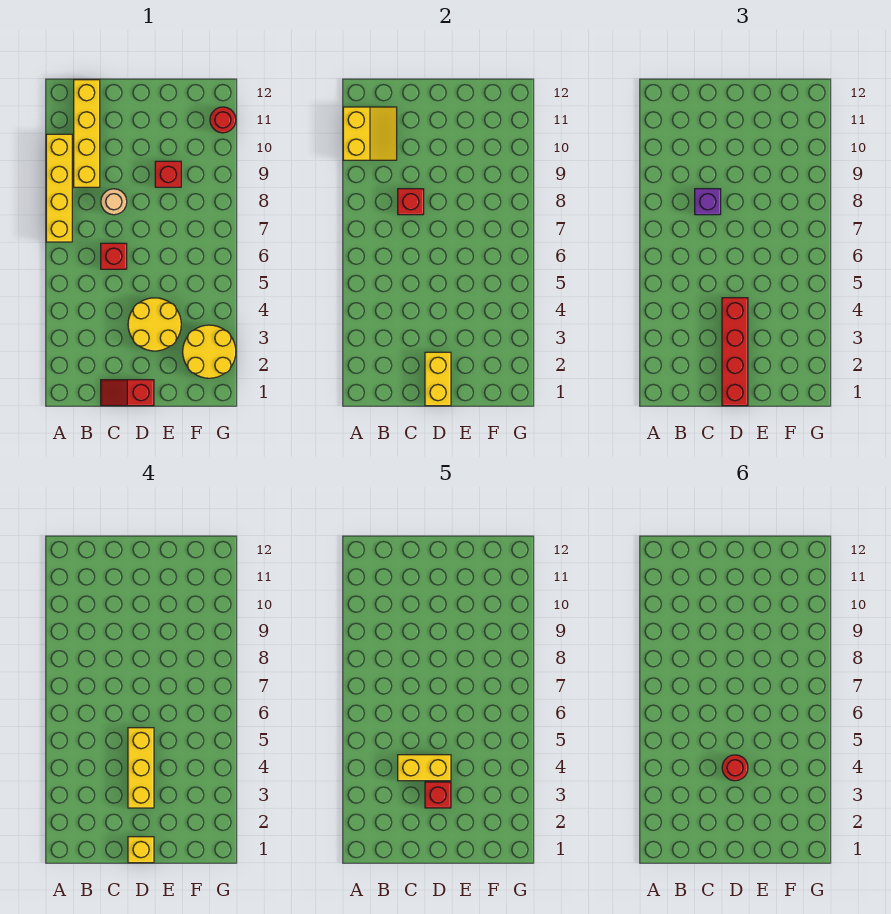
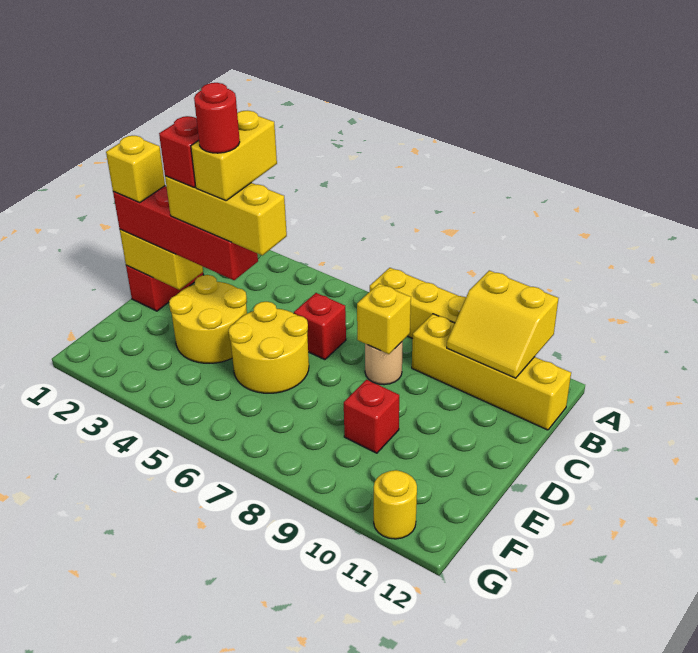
red brick C8 level 2 -> yellow brick C8 level 2
purple brick C8 level 3 -> none
yellow round brick F2:G3 level 1 -> yellow round brick D5:E6 level 1
red round brick G11 level 1 -> yellow round brick G11 level 1

